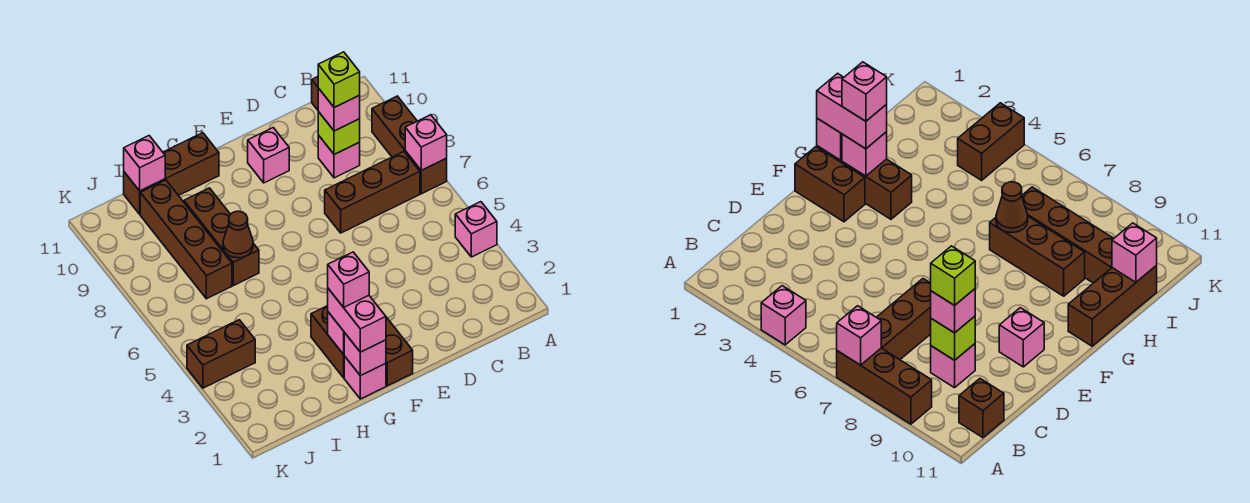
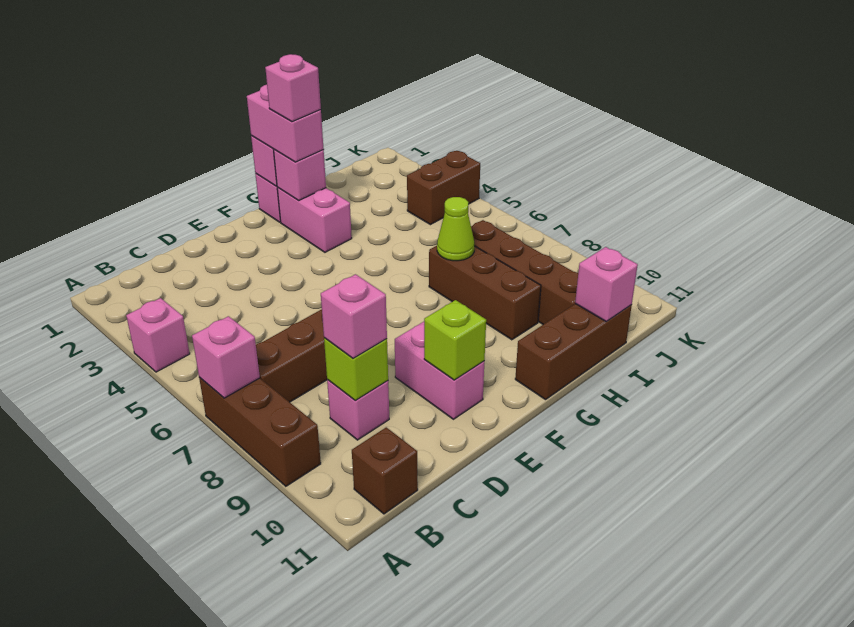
lime brick C9 level 4 -> lime brick E10 level 2
pink brick E10 level 1 -> pink brick E9:E10 level 1
brown brick F1:F2 level 1 -> none
brown brick G2:G3 level 1 -> pink brick G2:G3 level 1
brown cone H7 level 2 -> lime cone H7 level 2

